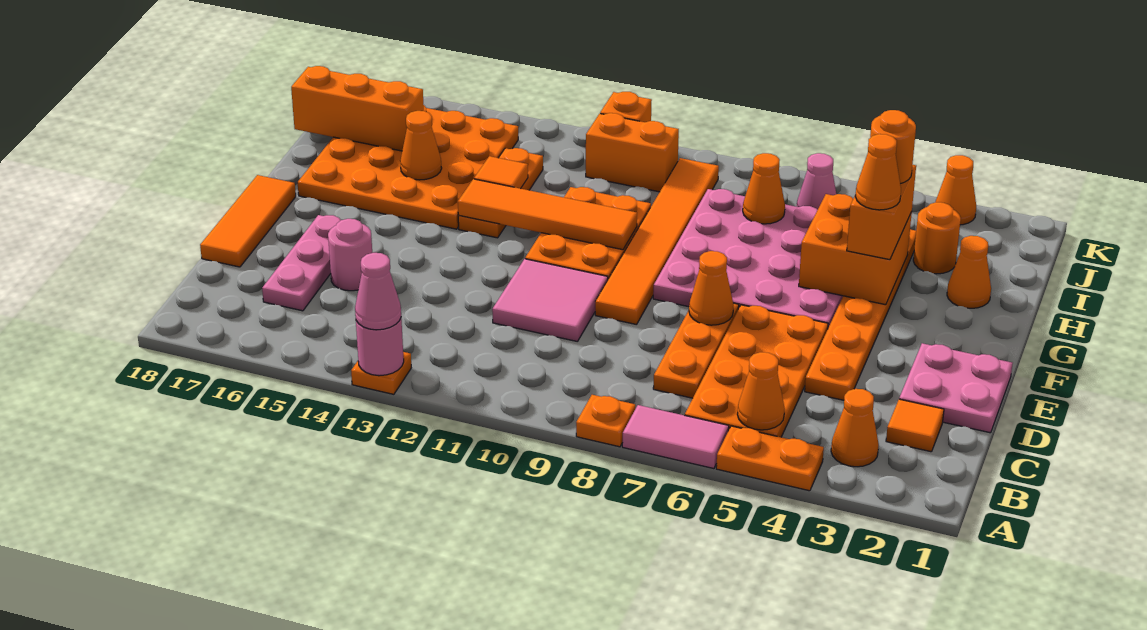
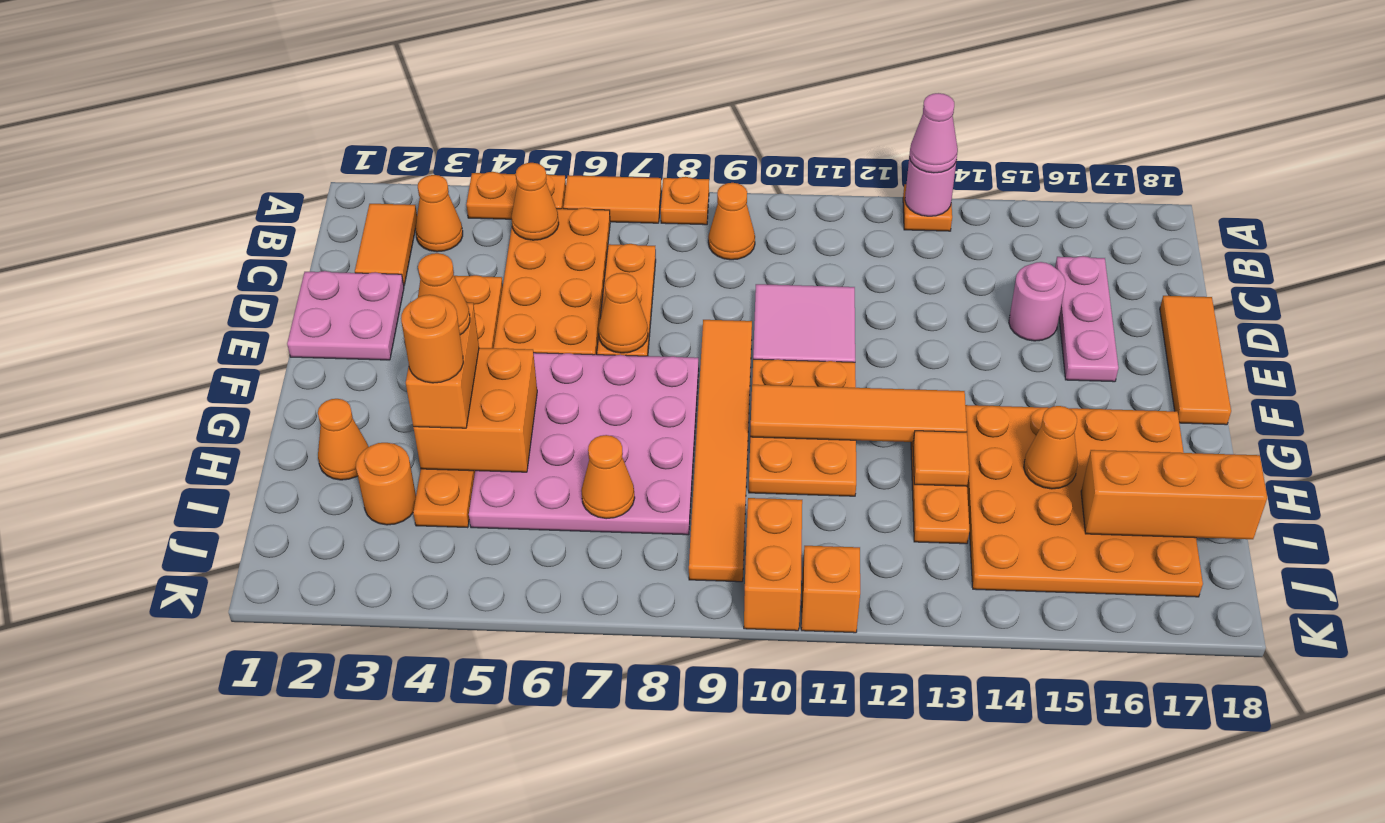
pink tile A6:A7 level 1 -> orange tile A6:A7 level 1
orange tile C2 level 1 -> orange tile B2:C2 level 1
pink cone J6 level 1 -> none
orange brick J10:J11 level 1 -> orange brick J10:K10 level 1
orange cone K3 level 1 -> orange cone B9 level 1

